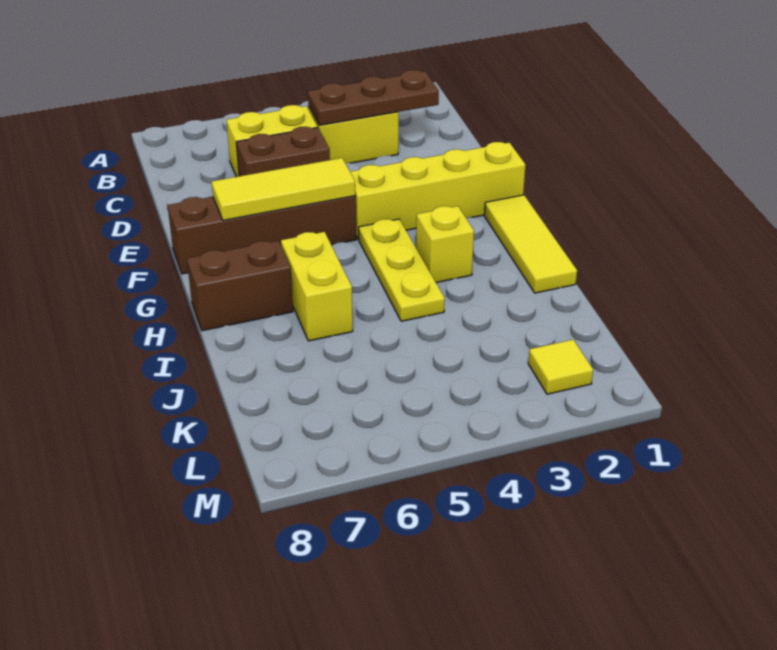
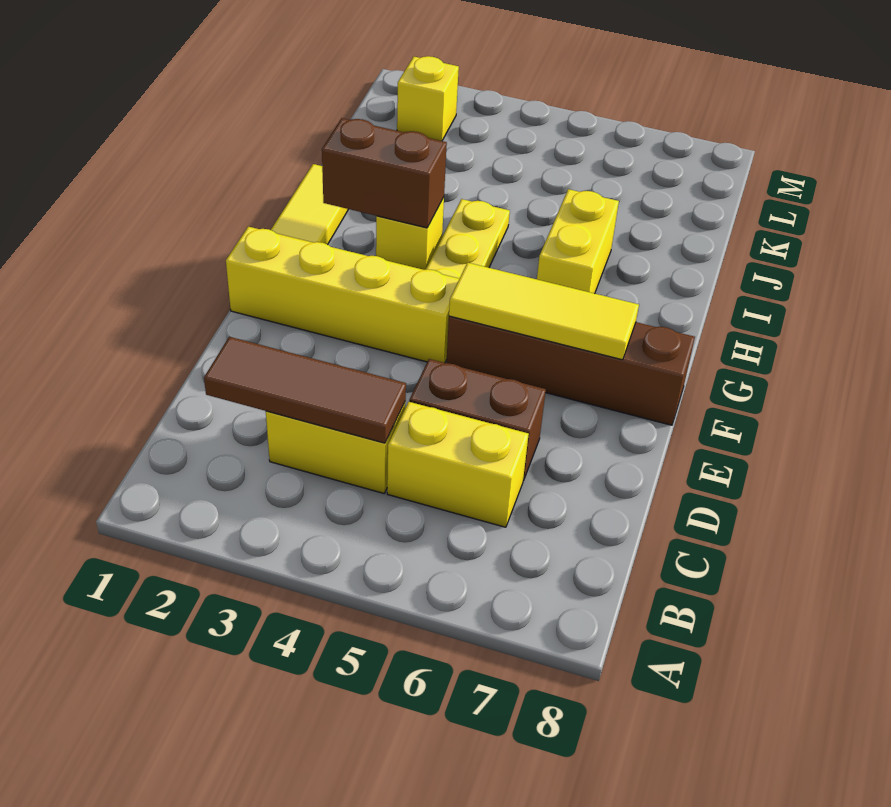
brown plate C2:C4 level 2 -> brown tile C2:C4 level 2
brown brick H7:H8 level 1 -> brown brick H2:H3 level 2
yellow tile L2 level 1 -> yellow brick L2 level 1

